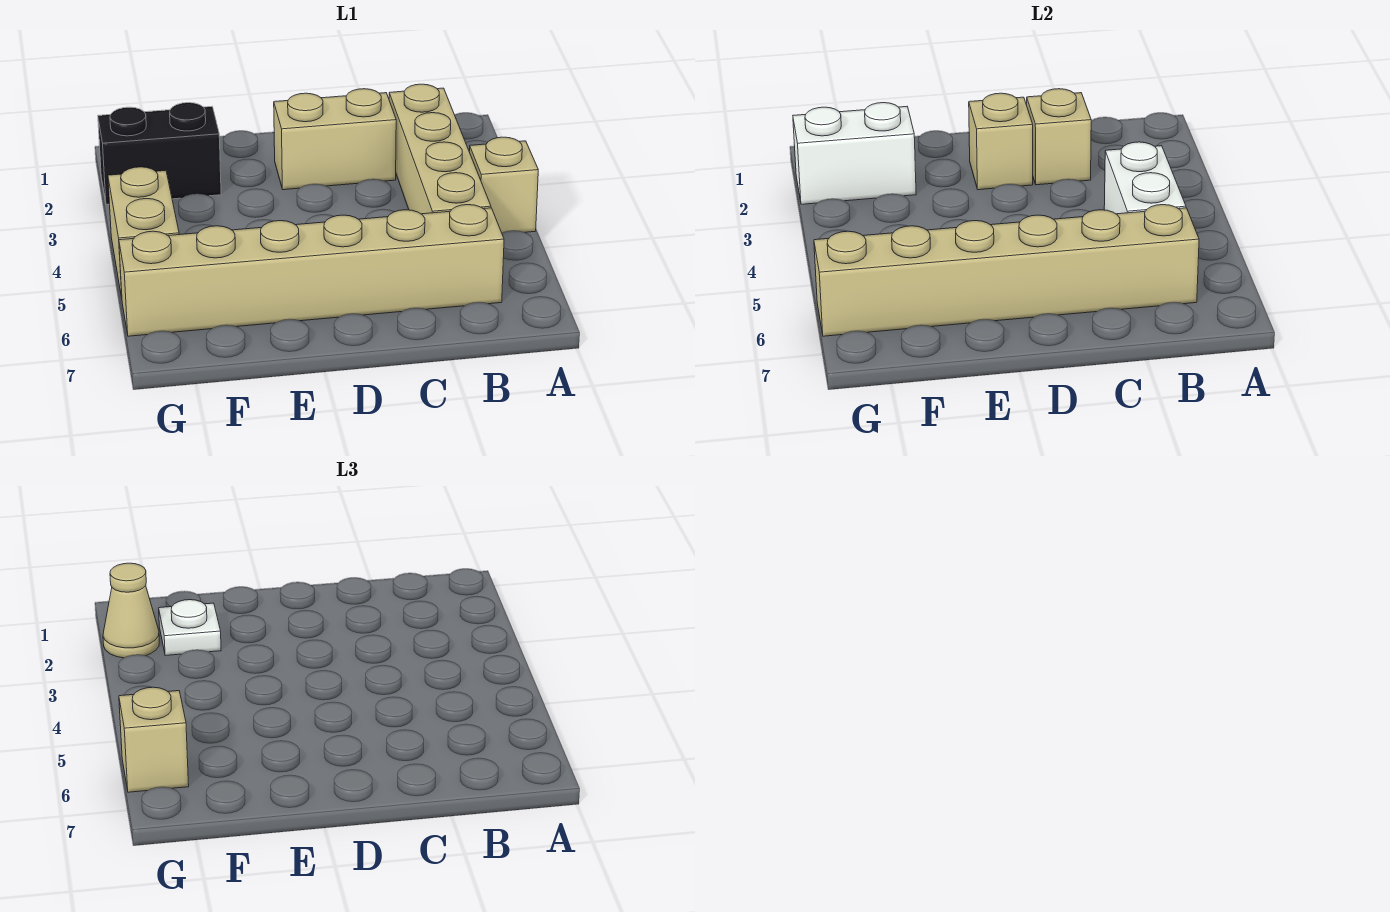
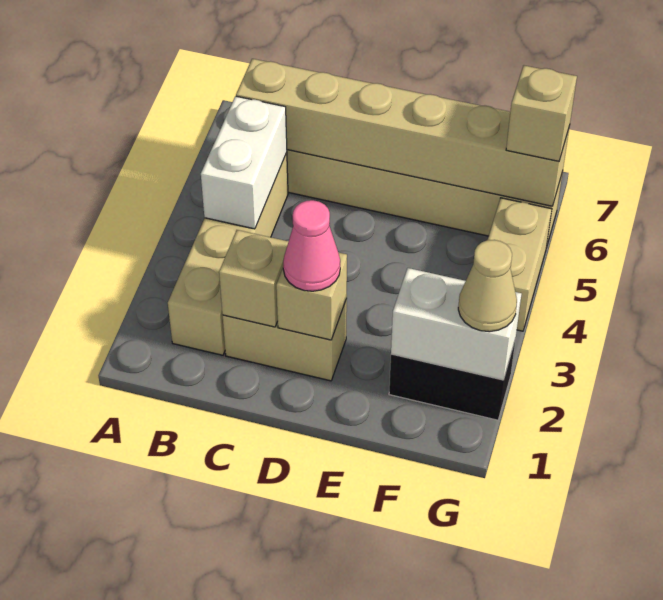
tan brick A4 level 1 -> none
none -> pink cone D2 level 3
white plate F2 level 3 -> none

